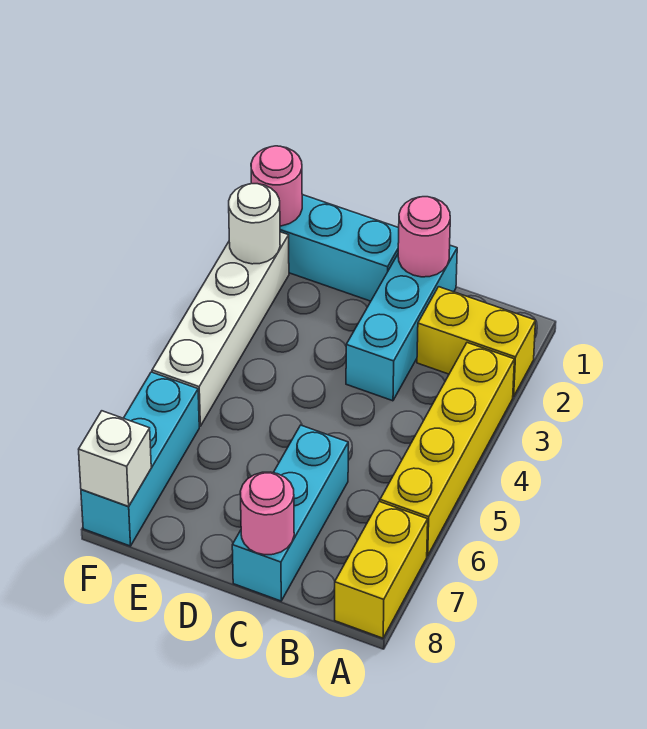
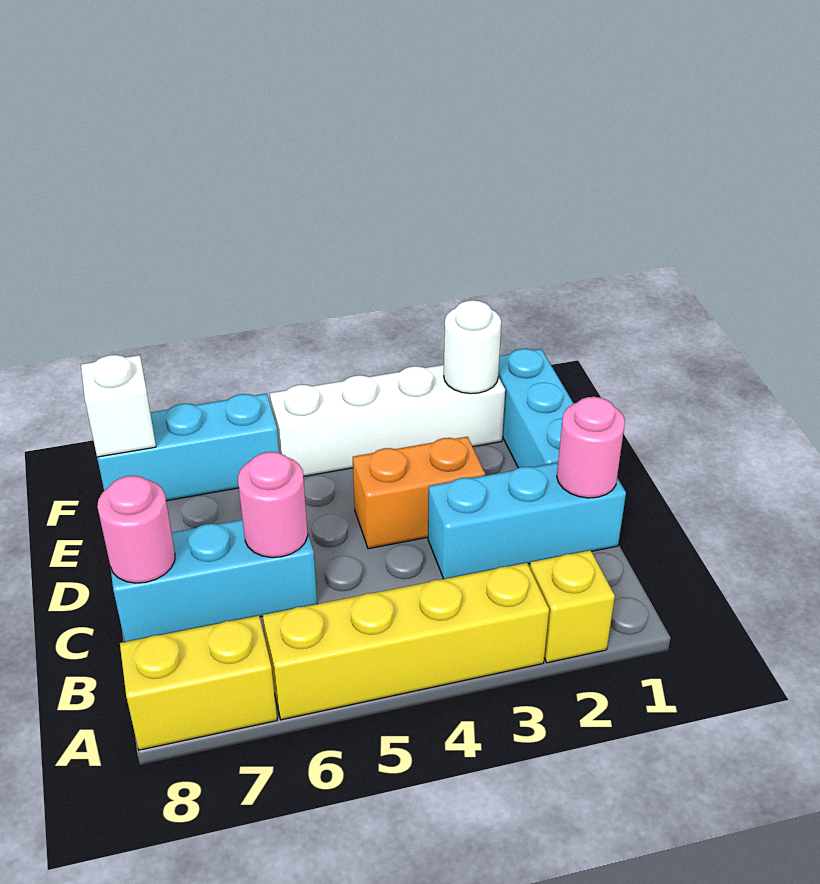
yellow brick A2:B2 level 1 -> yellow brick A2 level 1
none -> orange brick D3:D4 level 1
pink round brick F1 level 2 -> pink round brick C6 level 2

